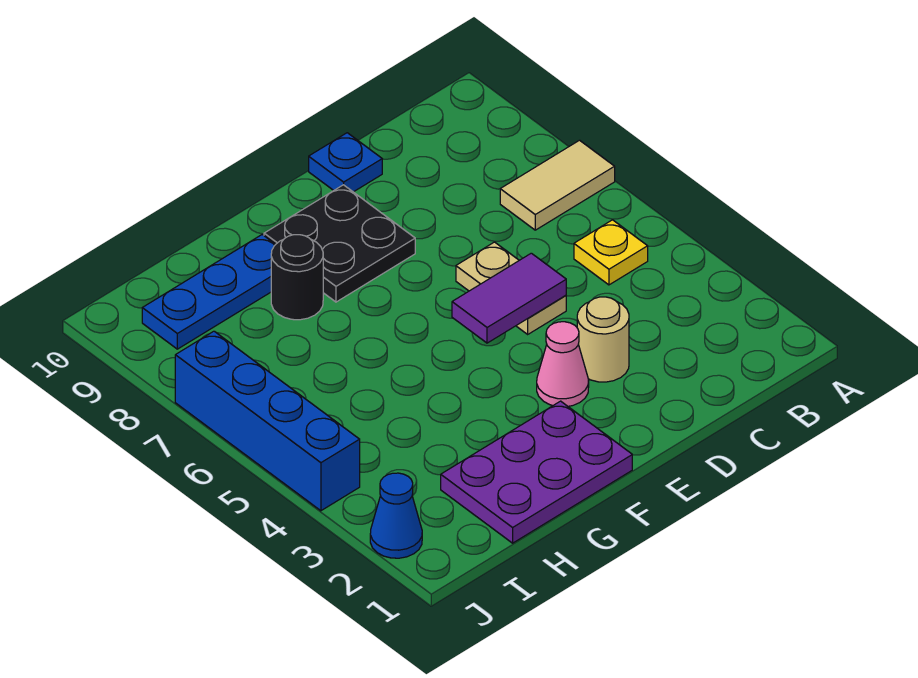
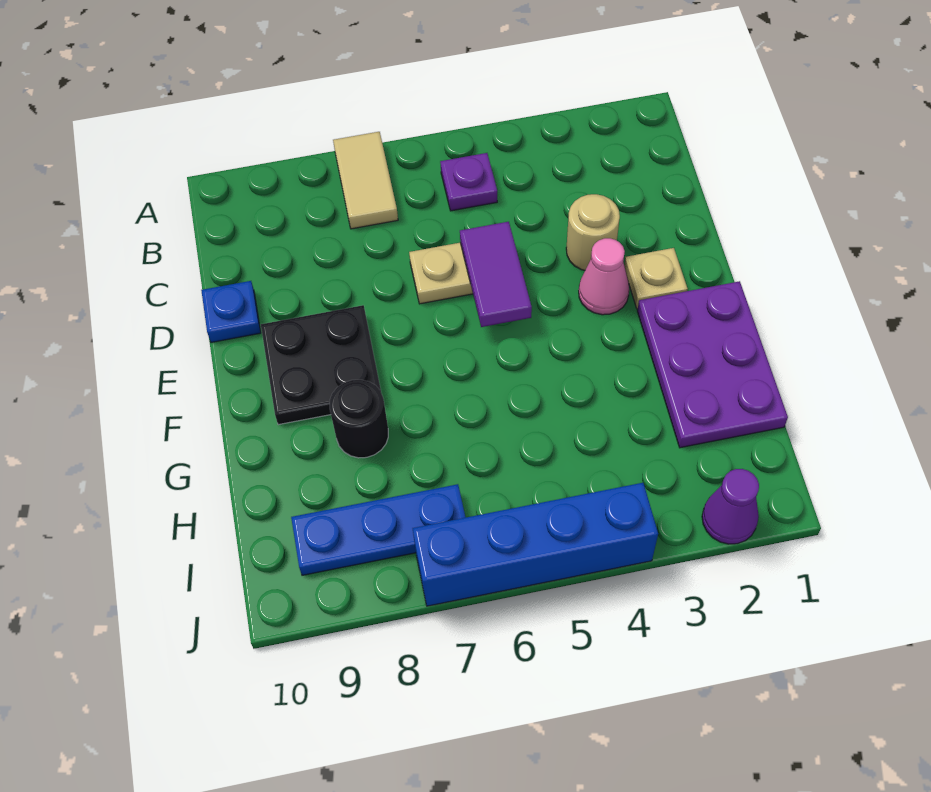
yellow plate B5 level 1 -> purple plate B5 level 1
none -> tan plate E2 level 1
blue plate G9:I9 level 1 -> blue plate I7:I9 level 1
blue cone J2 level 1 -> purple cone J2 level 1

